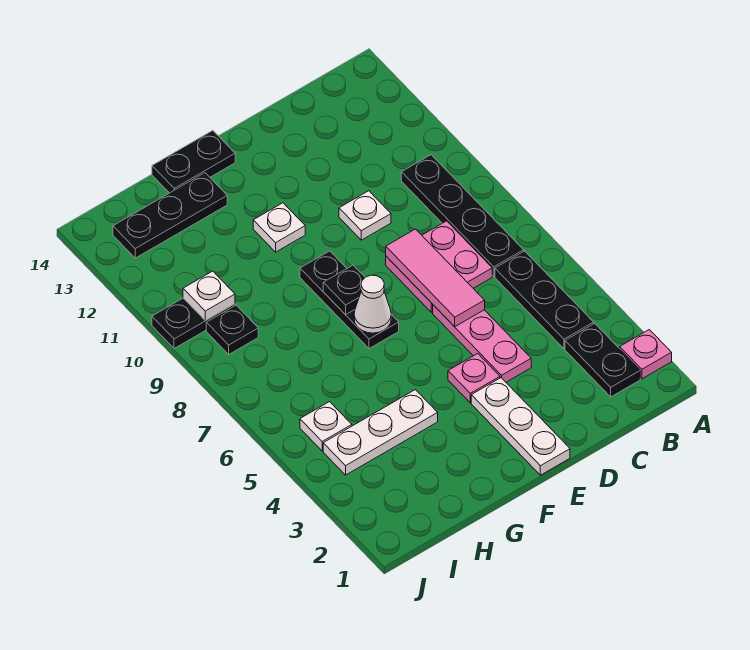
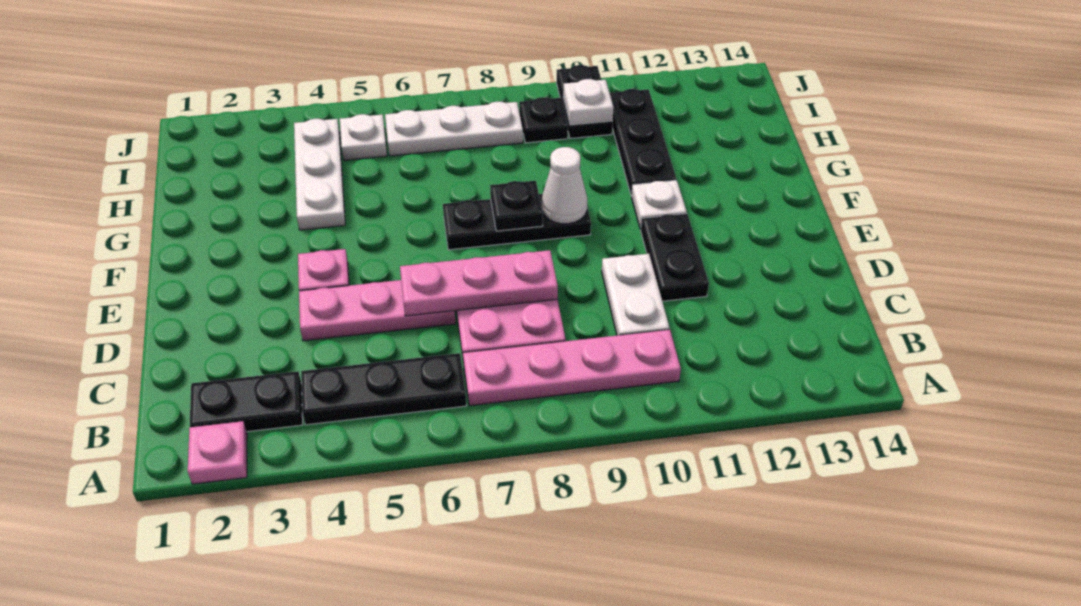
black plate B7:B10 level 1 -> pink plate B7:B10 level 1
pink tile D6:D8 level 2 -> pink plate D6:D8 level 2
white plate D10 level 1 -> white plate C10:D10 level 1
white plate E1:E3 level 1 -> white plate I6:I8 level 1
white cone F7 level 2 -> white cone F9 level 2
black plate F14:G14 level 1 -> black plate D11:E11 level 1
black plate G13:I13 level 1 -> black plate G11:I11 level 1

